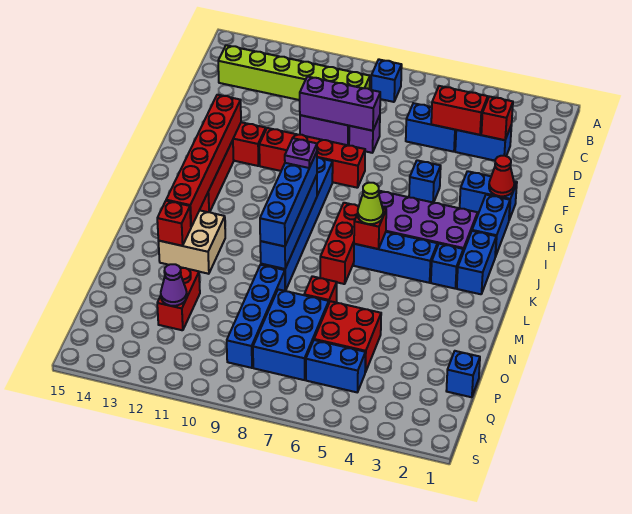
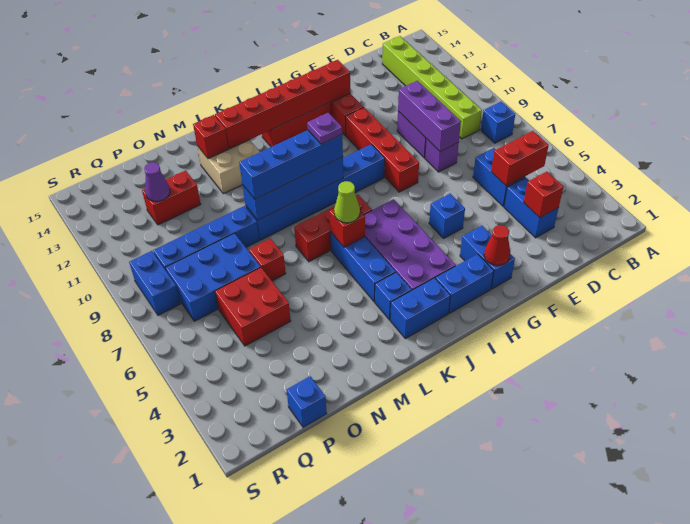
red brick D4:D5 level 2 -> red brick C5:D5 level 2
blue brick Q5:Q6 level 1 -> blue brick R8:R9 level 1

